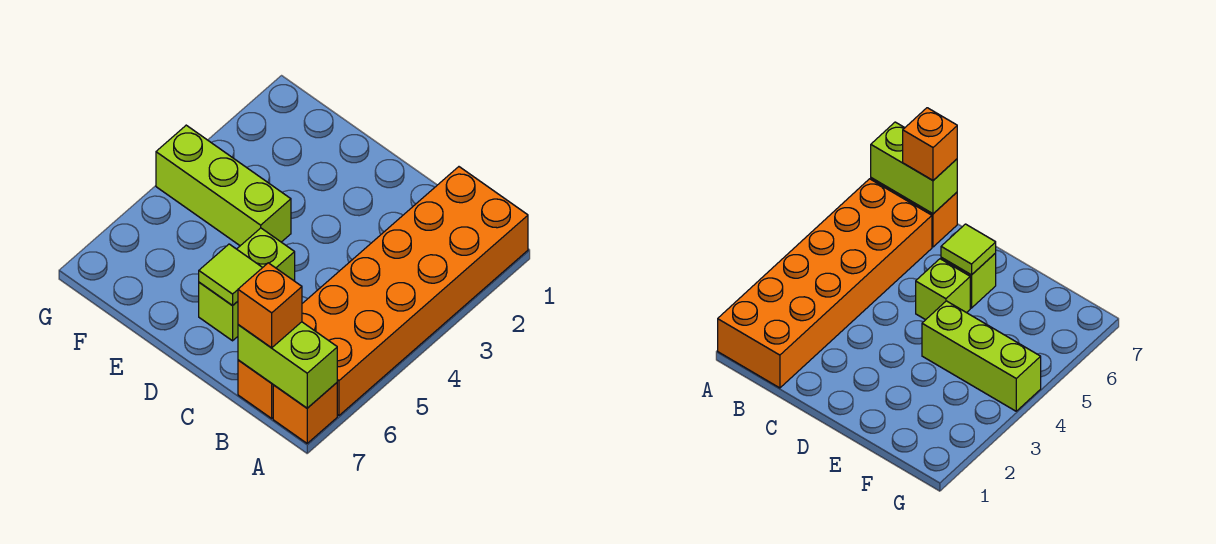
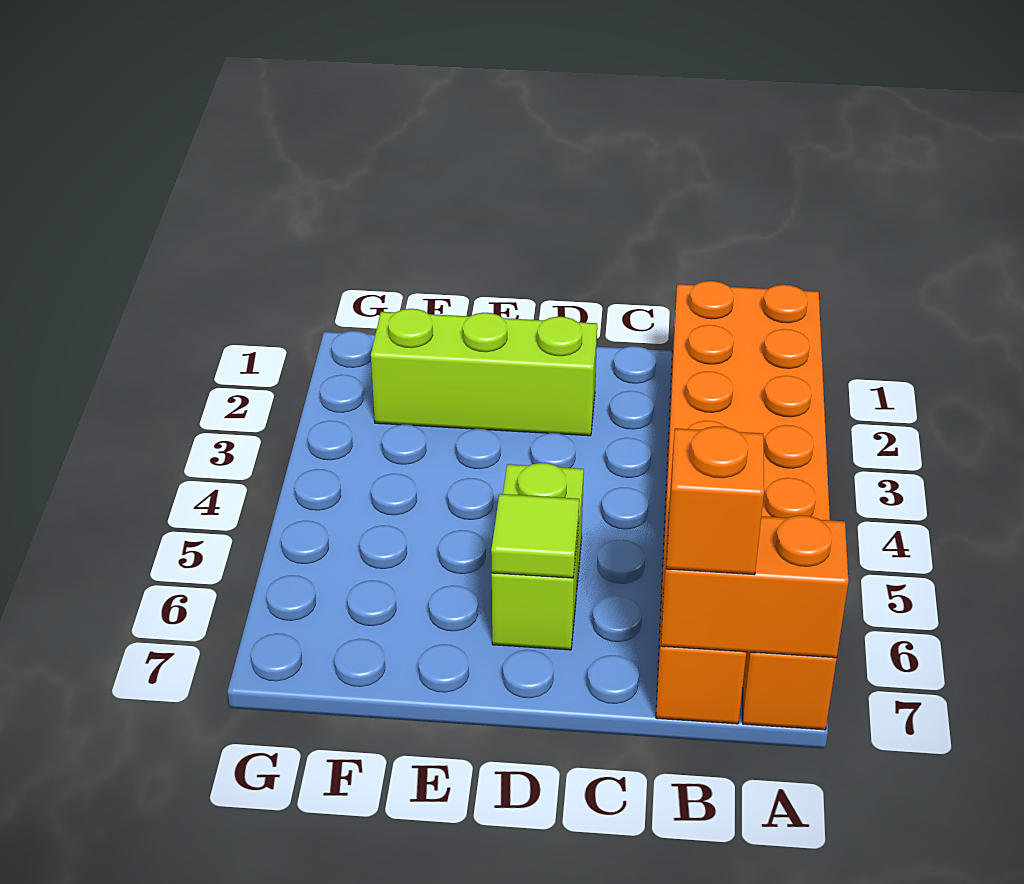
lime brick A7:B7 level 2 -> orange brick A7:B7 level 2
lime brick E4:G4 level 1 -> lime brick D2:F2 level 1

